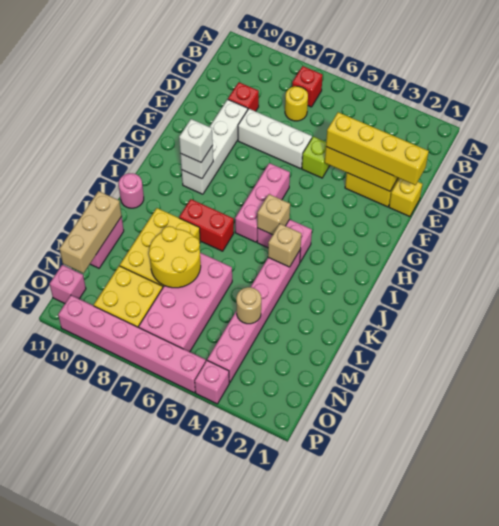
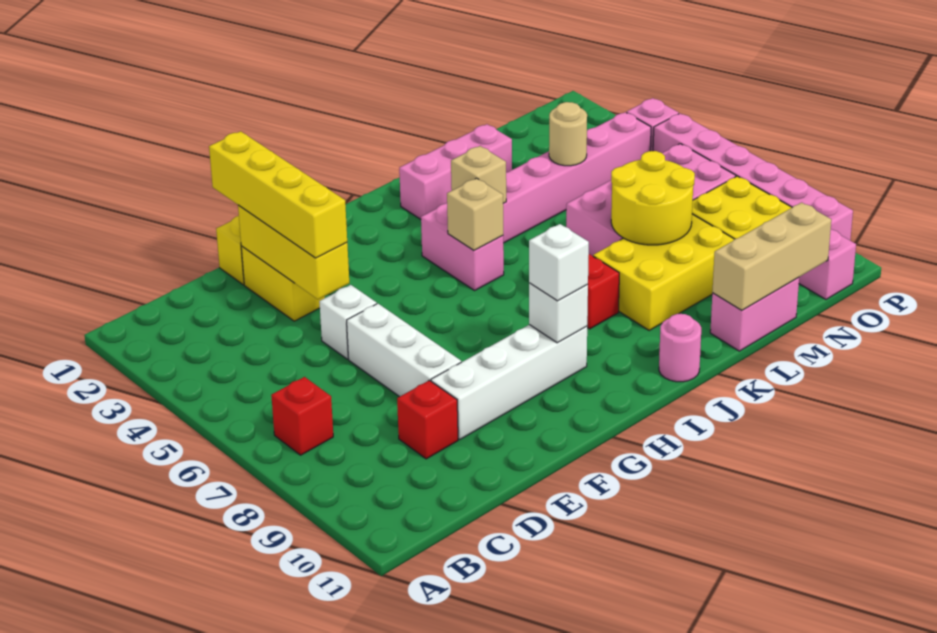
yellow round brick C7 level 1 -> none
lime brick E5 level 1 -> white brick E5 level 1
pink brick G6:I6 level 1 -> pink brick J2:L2 level 1

